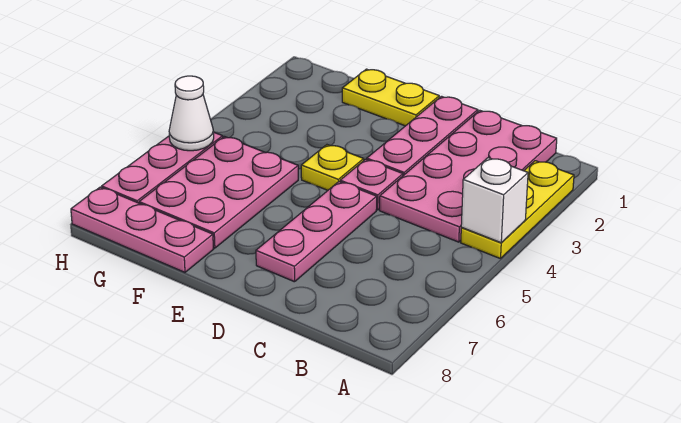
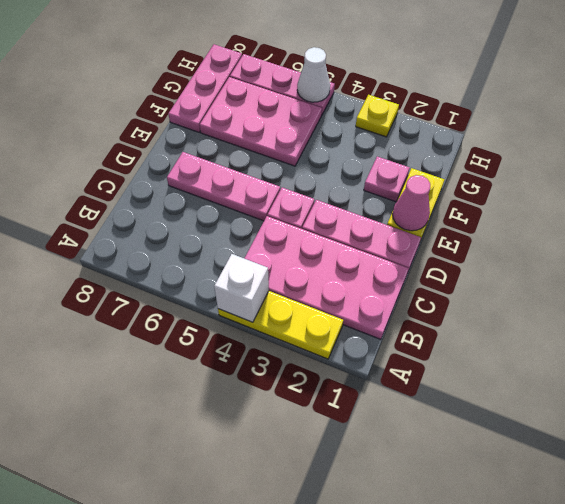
none -> pink cone E1 level 2
yellow plate E4 level 1 -> yellow plate H3 level 1
none -> pink plate F2 level 1

